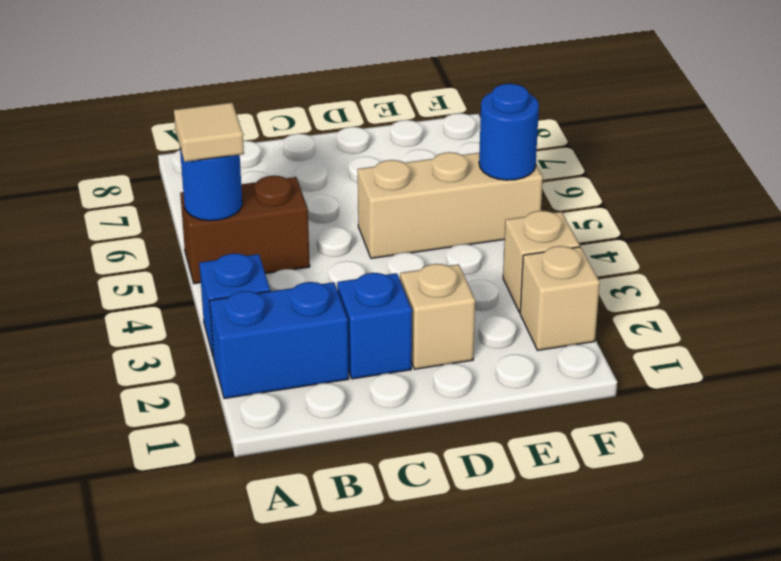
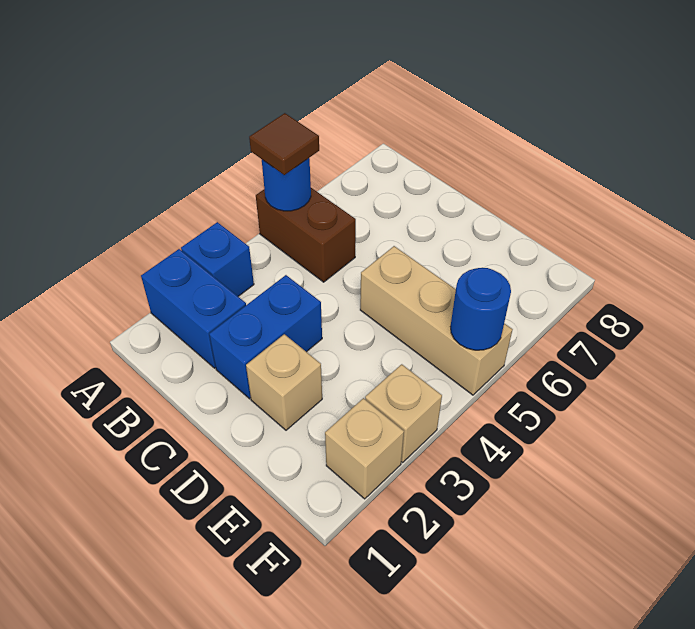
tan tile A5 level 3 -> brown tile A5 level 3
blue brick C2 level 1 -> blue brick C2:C3 level 1

